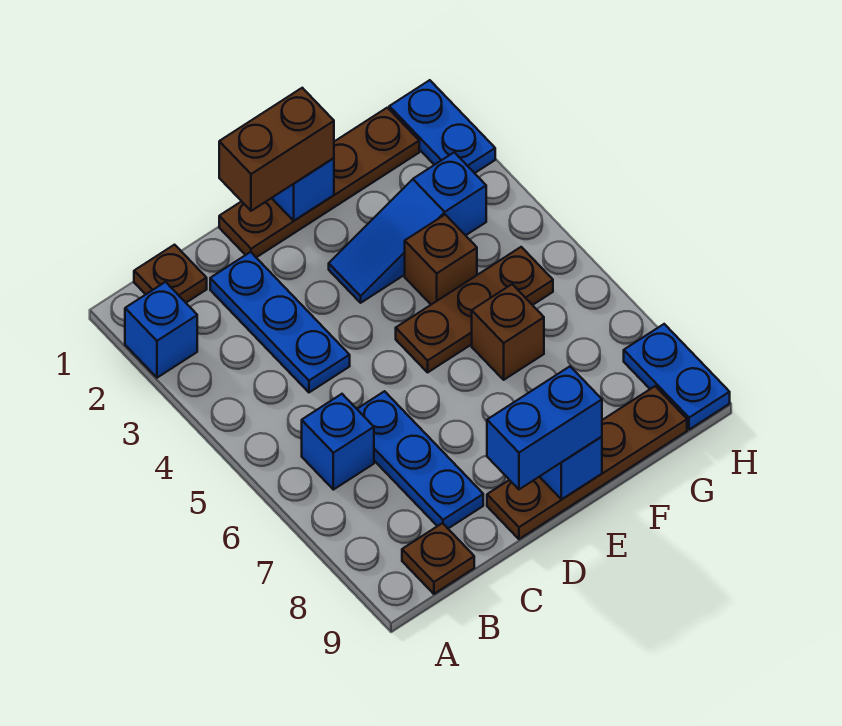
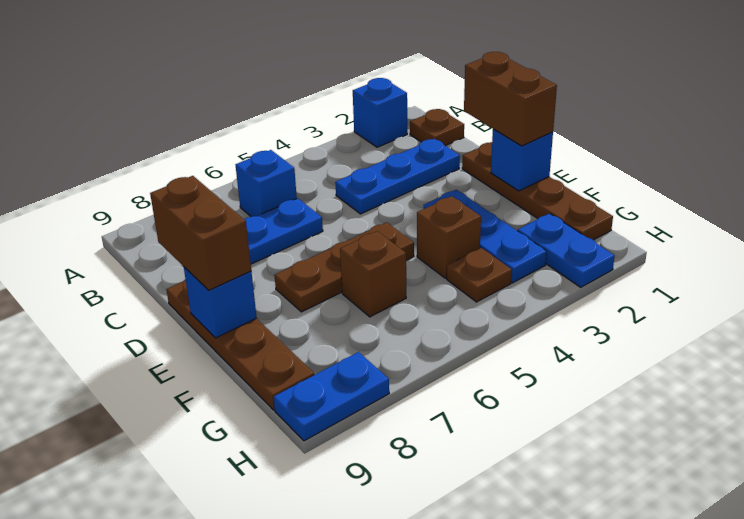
brown plate B9 level 1 -> brown plate G4 level 1
blue brick D9:E9 level 3 -> brown brick D9:E9 level 3
blue slope E3:G3 level 1 top G -> blue plate E3:G3 level 1
brown plate E5:G5 level 1 -> brown plate E5:E7 level 1
blue plate H1:H2 level 1 -> blue plate G2:H2 level 1

